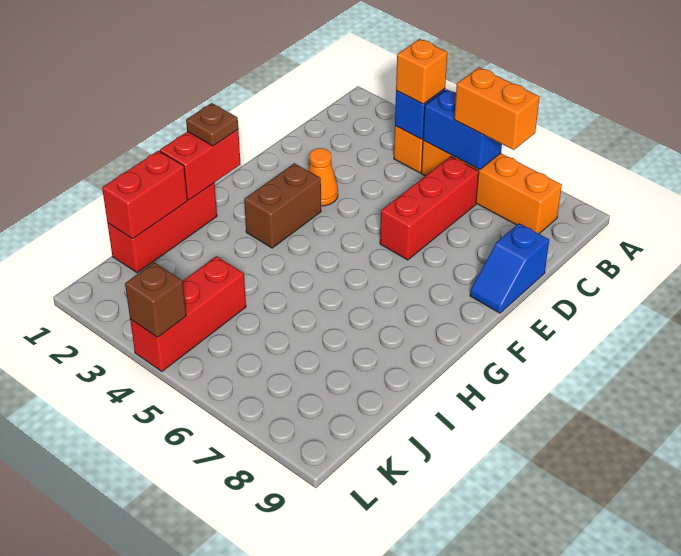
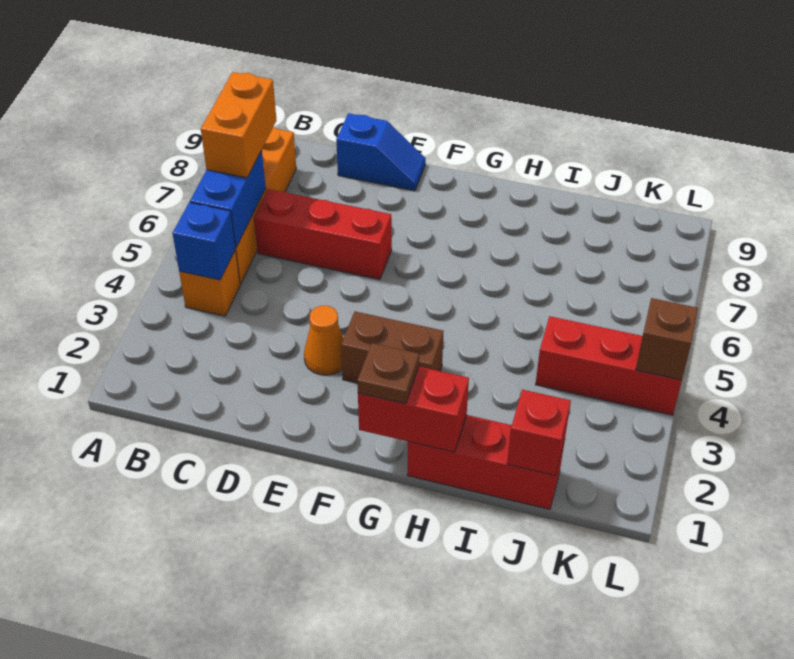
orange brick B4 level 3 -> none
red brick I1:J1 level 2 -> red brick J1 level 2

